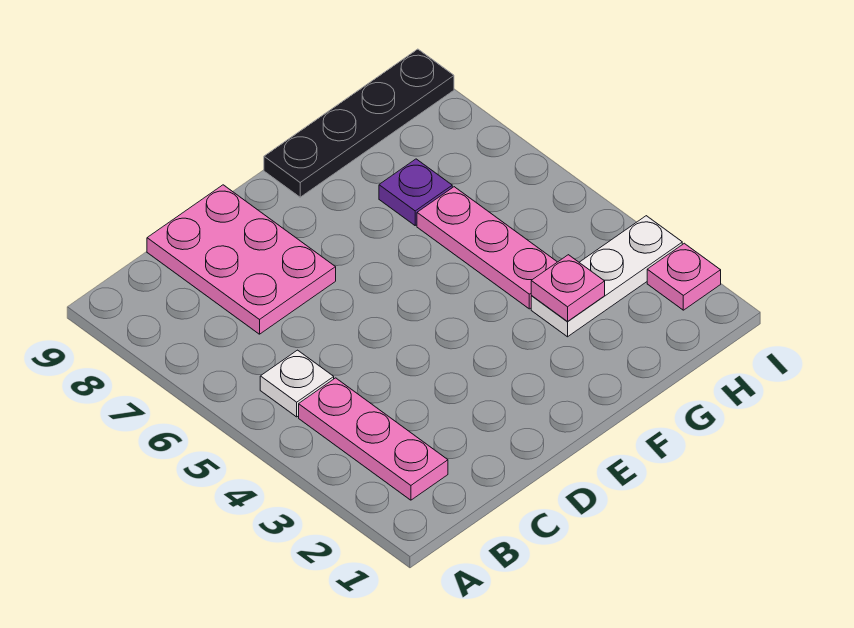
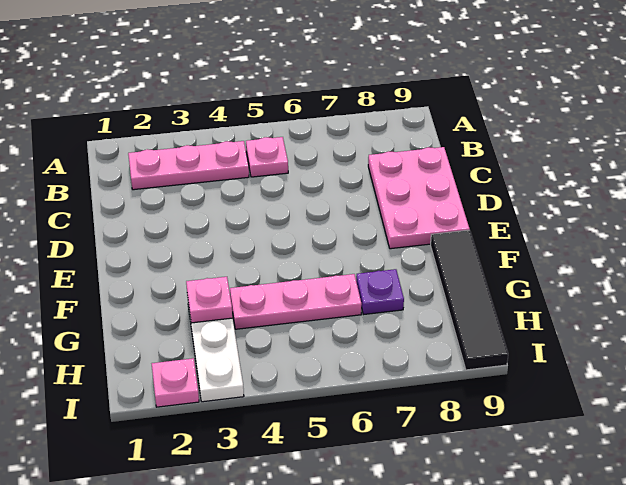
white plate B5 level 1 -> pink plate B5 level 1
pink plate C7:D9 level 1 -> pink plate C8:E9 level 1
black plate F9:I9 level 1 -> black tile F9:I9 level 1

